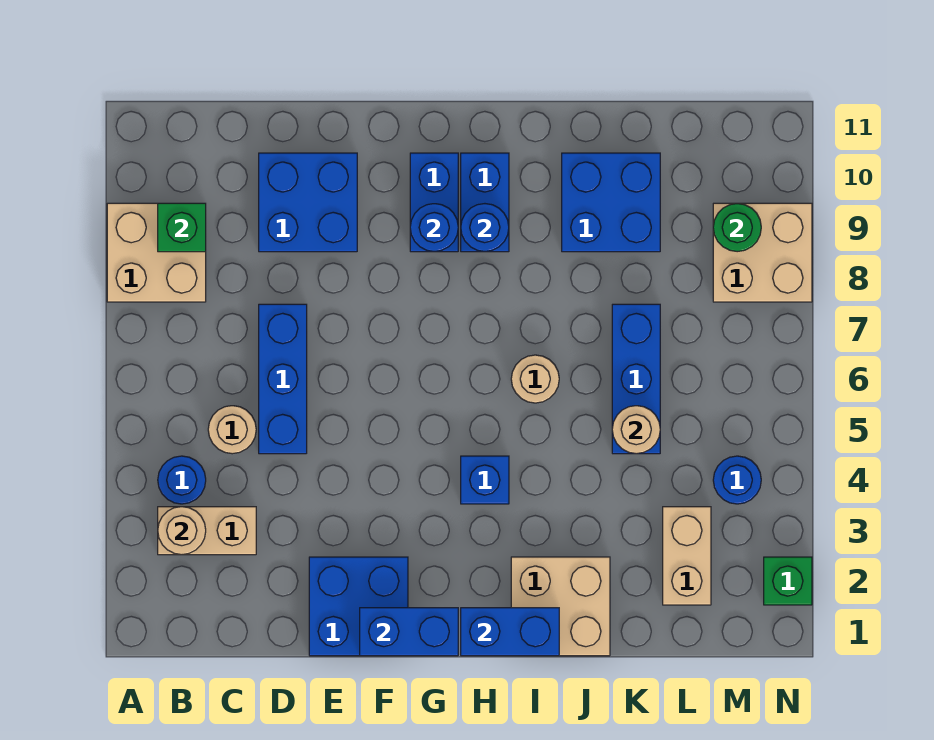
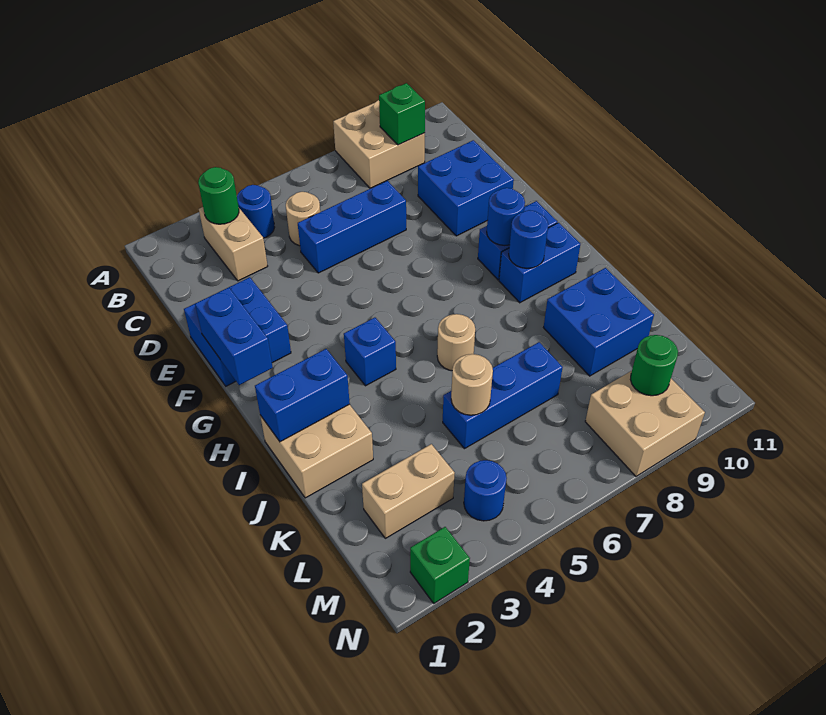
tan round brick B3 level 2 -> green round brick B3 level 2
blue brick H1:I1 level 2 -> blue brick I1:I2 level 2

